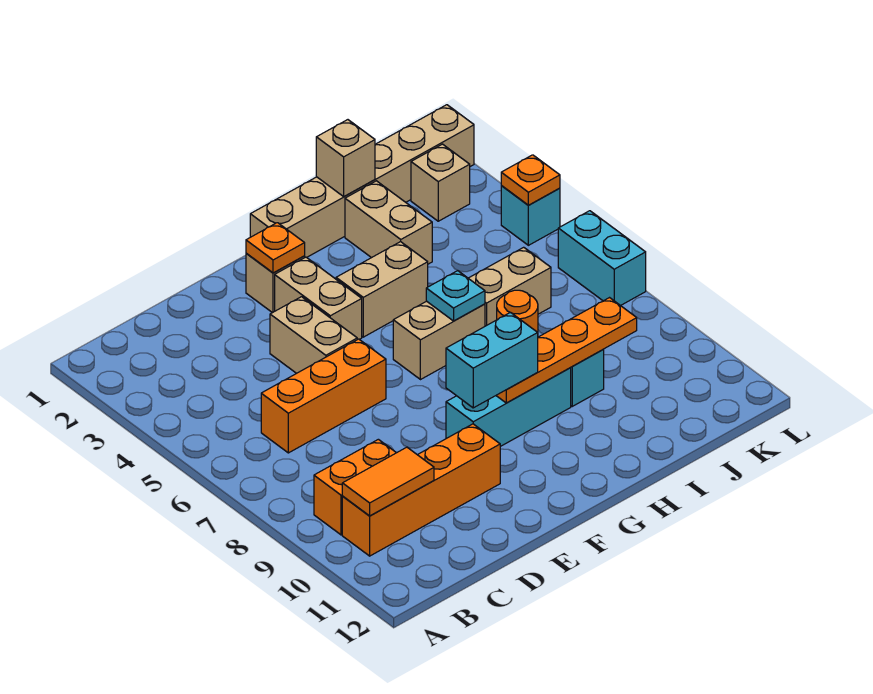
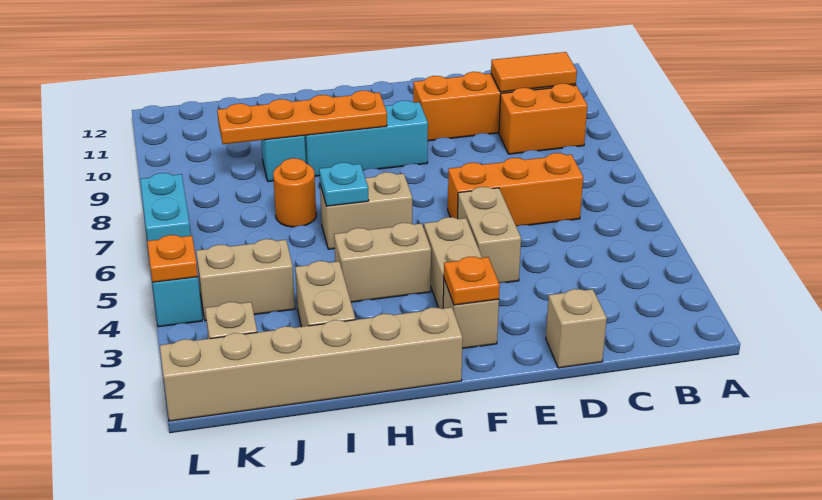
cyan brick F9:G9 level 3 -> none
tan brick I1 level 2 -> tan brick D1 level 1
tan brick I6:J6 level 1 -> tan brick J4:K4 level 1

